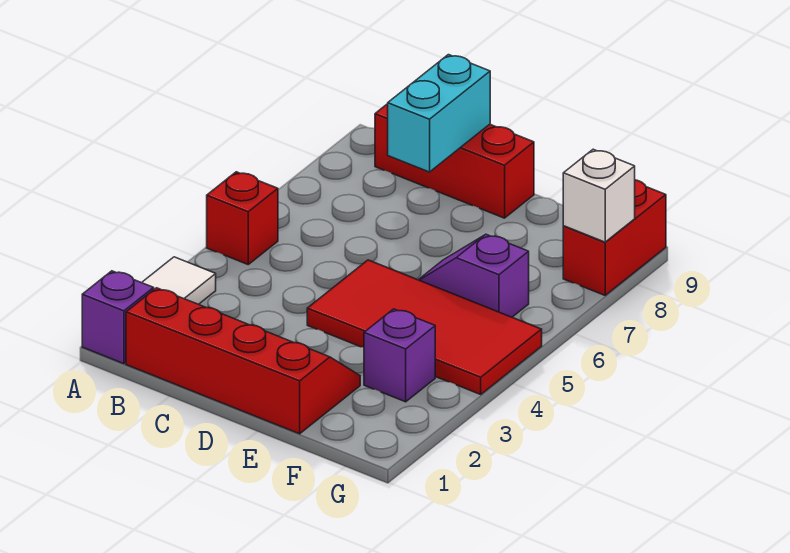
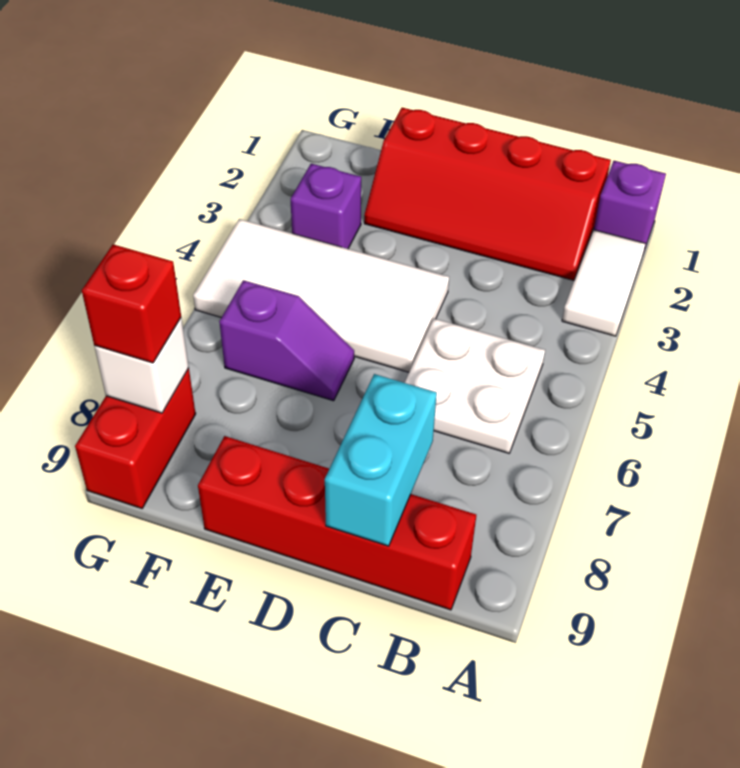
red brick A5 level 1 -> red brick G8 level 3
none -> white plate B5:C6 level 1
red brick B9:D9 level 1 -> red brick B9:E9 level 1
red tile D4:G5 level 1 -> white tile D4:G5 level 1

